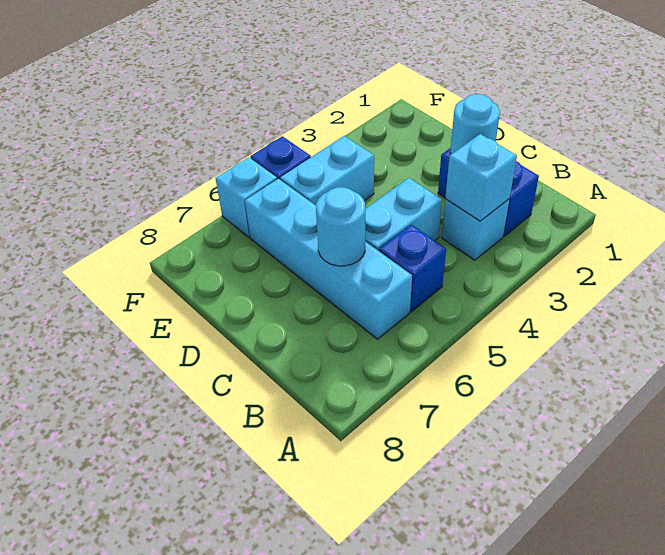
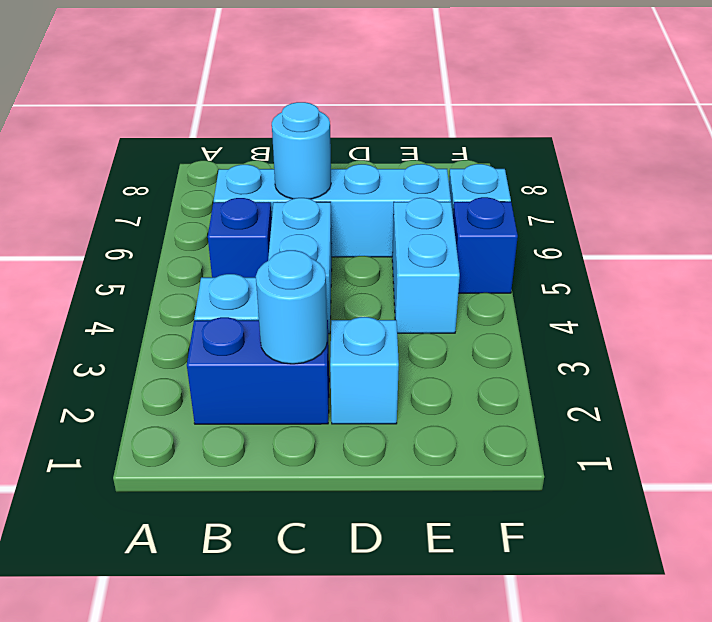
cyan brick B3 level 2 -> cyan brick D2 level 1

